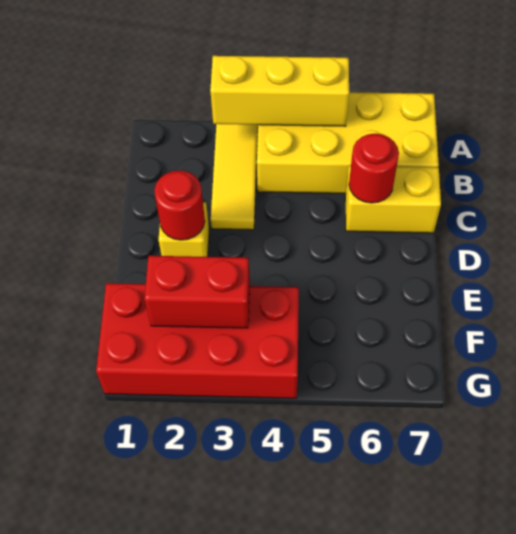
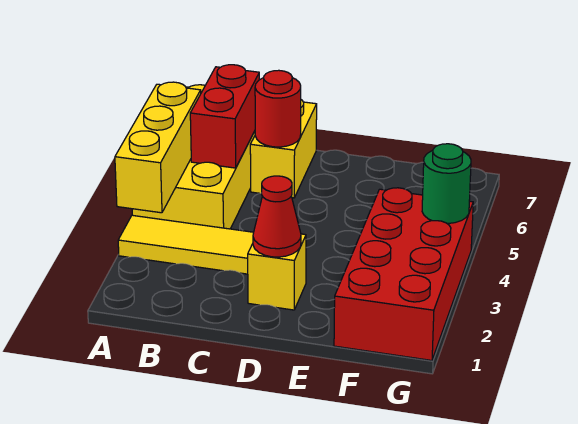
red round brick D2 level 2 -> red cone D2 level 2
red brick F2:F3 level 2 -> red brick B5:B6 level 2
none -> green round brick G4 level 2

